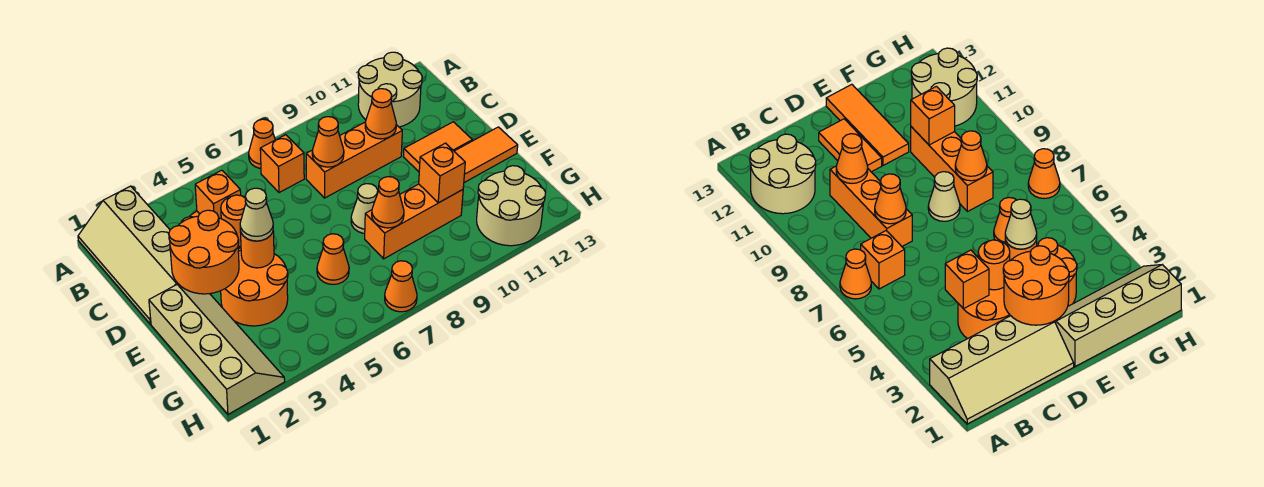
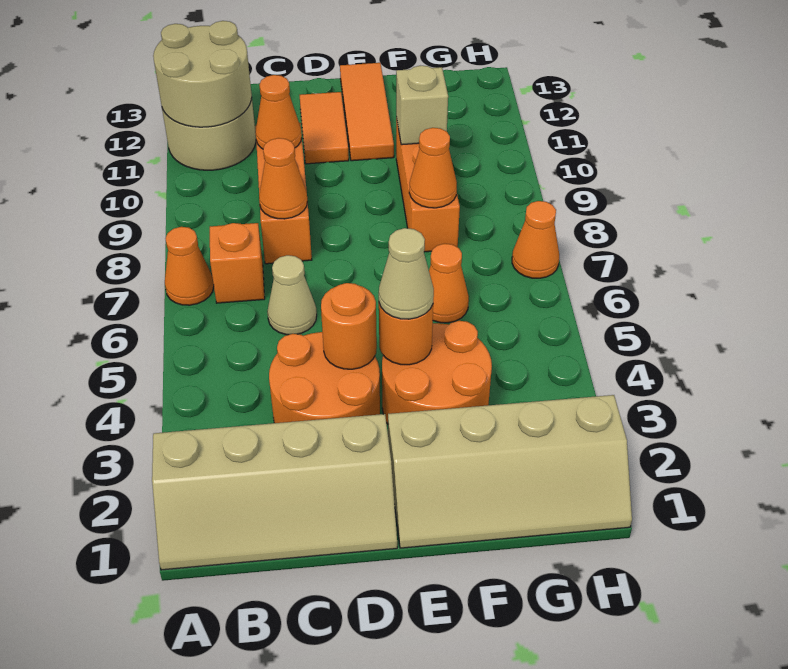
orange brick C4 level 2 -> none
orange round brick D2:E3 level 2 -> none
tan slope E1:H2 level 1 top 1 -> tan slope E1:H2 level 1 top 2
tan cone E8 level 1 -> tan cone C6 level 1
orange brick F10 level 2 -> tan brick F10 level 2
tan round brick G11:H12 level 1 -> tan round brick A11:B12 level 2

